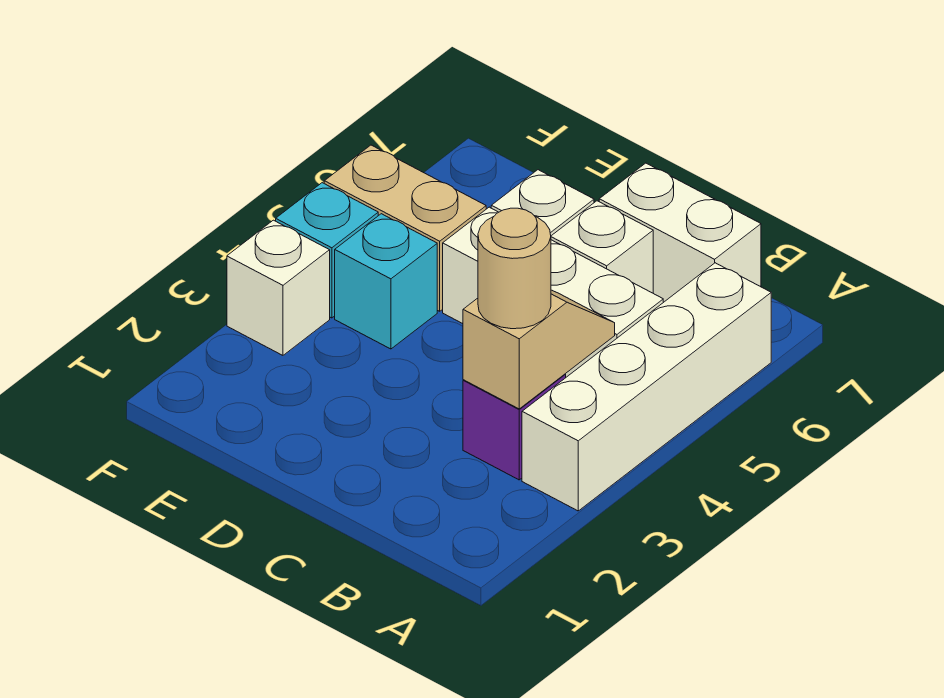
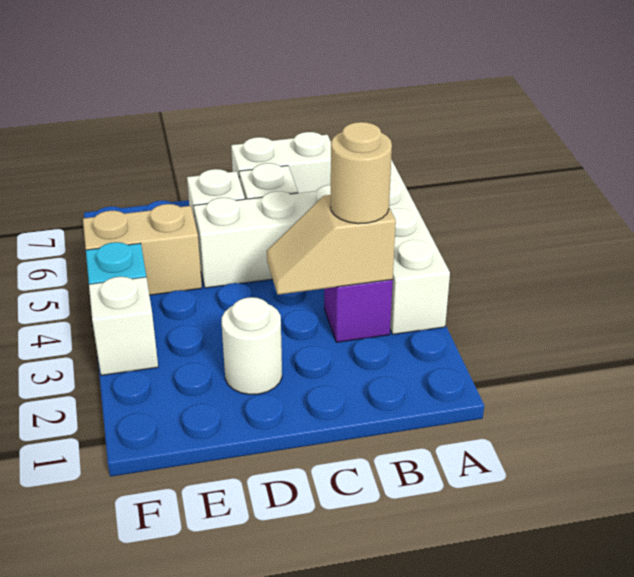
tan slope B3:B4 level 2 top 3 -> tan slope B3:C3 level 2 top B
none -> white round brick D2 level 1
cyan brick E4 level 1 -> none

